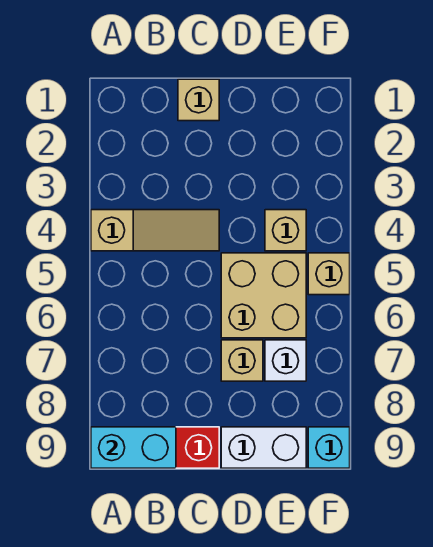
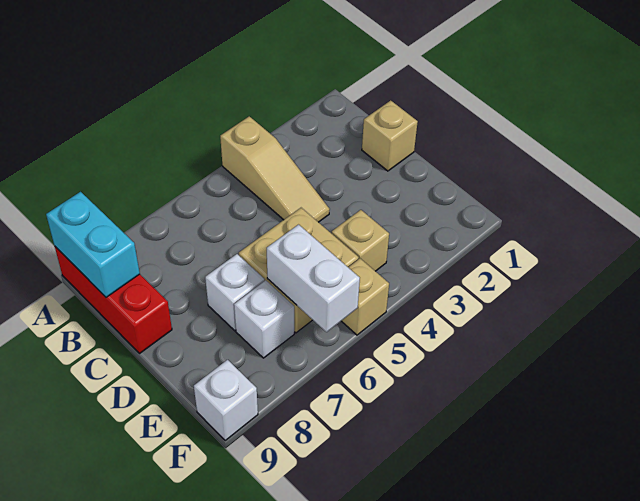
tan brick D7 level 1 -> white brick D7 level 1
white brick D9:E9 level 1 -> white brick E6:F6 level 2
cyan brick F9 level 1 -> white brick F9 level 1

